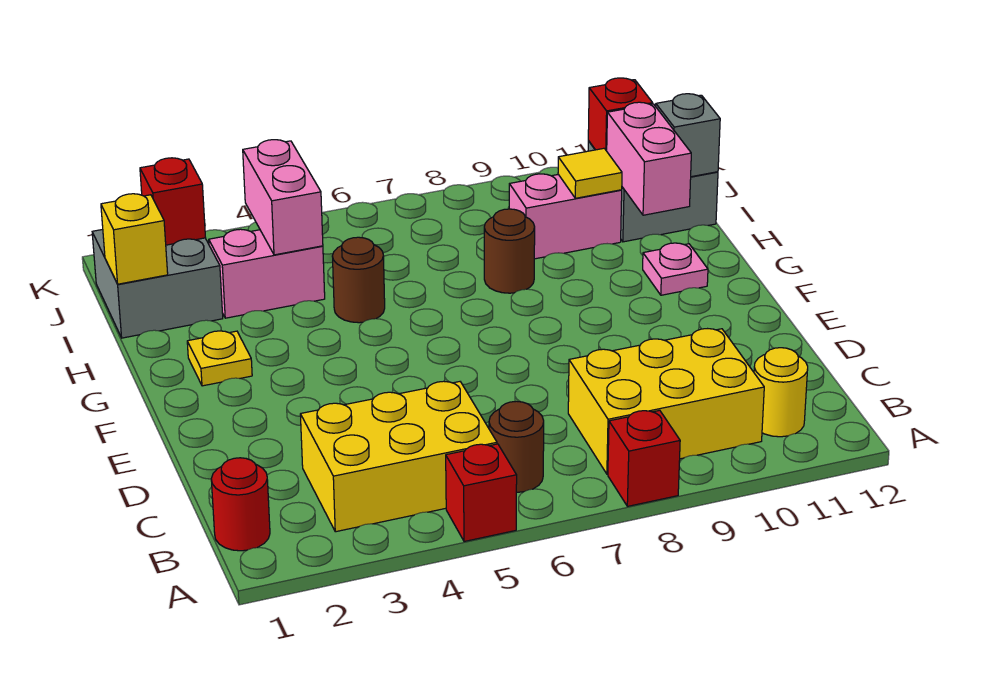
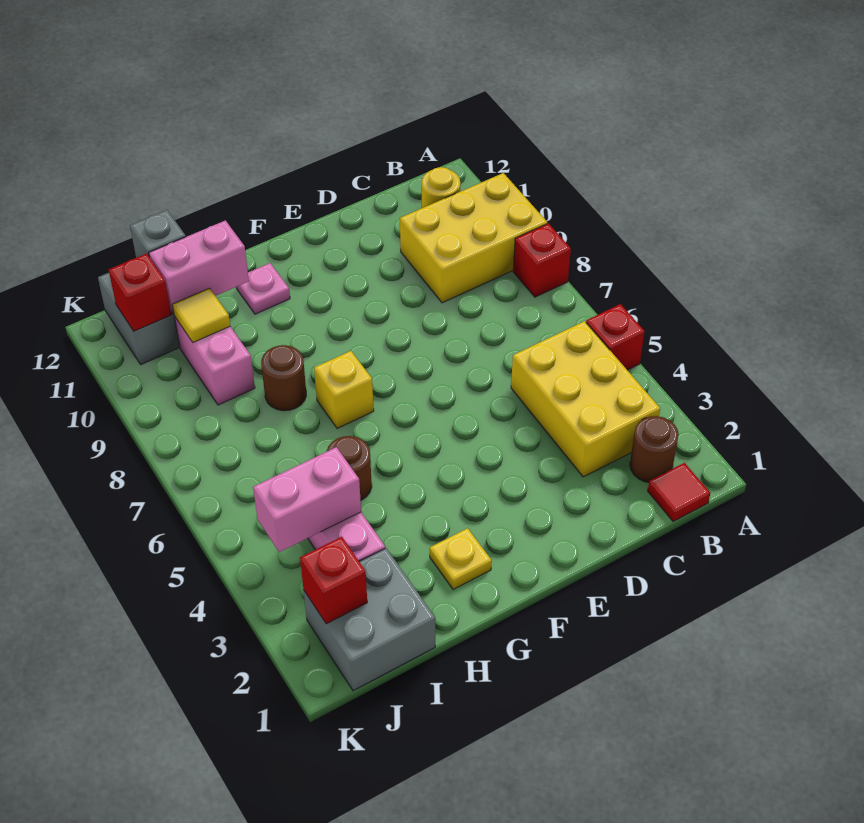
red round brick B1 level 1 -> red tile B1 level 1
brown round brick B6 level 1 -> brown round brick B2 level 1
yellow brick B8:C10 level 1 -> yellow brick A9:C10 level 1
yellow brick I1 level 2 -> yellow brick G7 level 1

